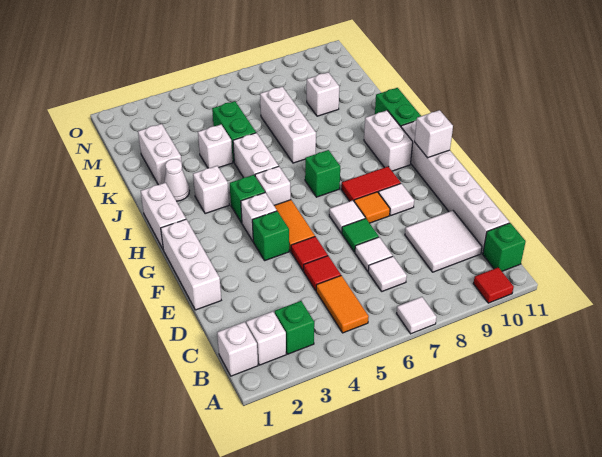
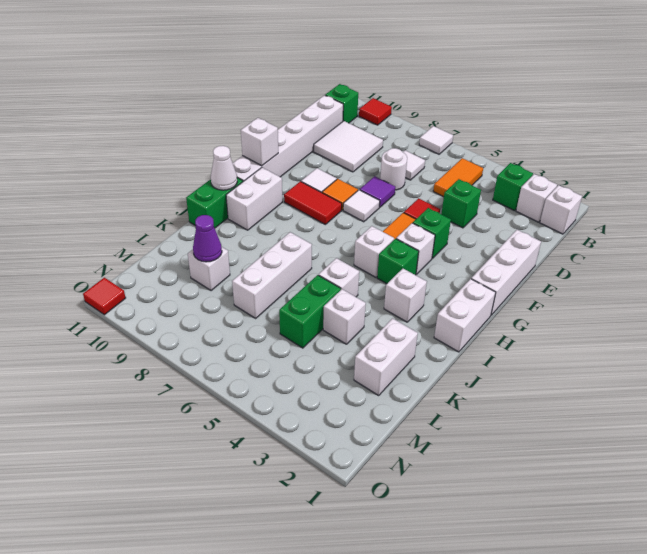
red tile D5 level 1 -> red tile O11 level 1
white tile D7 level 1 -> white round brick D7 level 1
green tile E7 level 1 -> purple tile E7 level 1
green brick H7 level 1 -> green brick D4 level 1
white brick I5:J5 level 1 -> white brick J5 level 1
white cone J2 level 1 -> white cone I11 level 2
none -> purple cone L9 level 2

